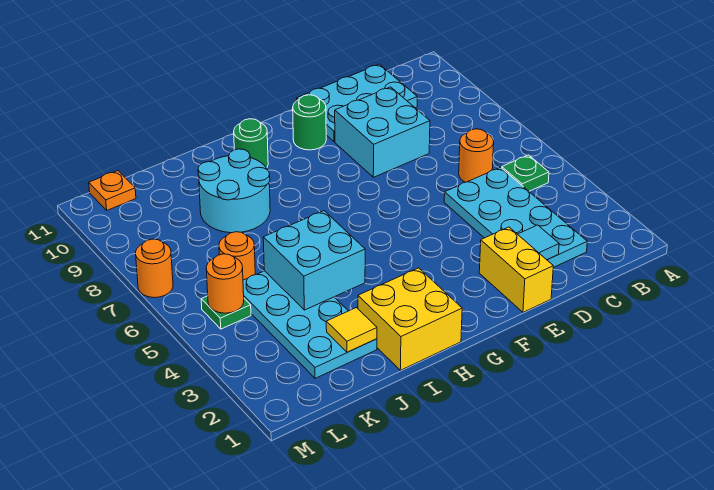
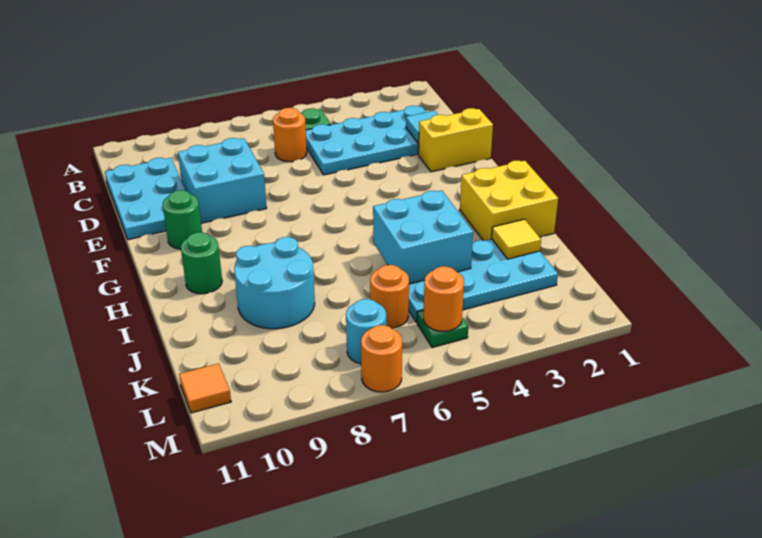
none -> cyan round brick L7 level 1
orange plate L11 level 1 -> orange tile L11 level 1

